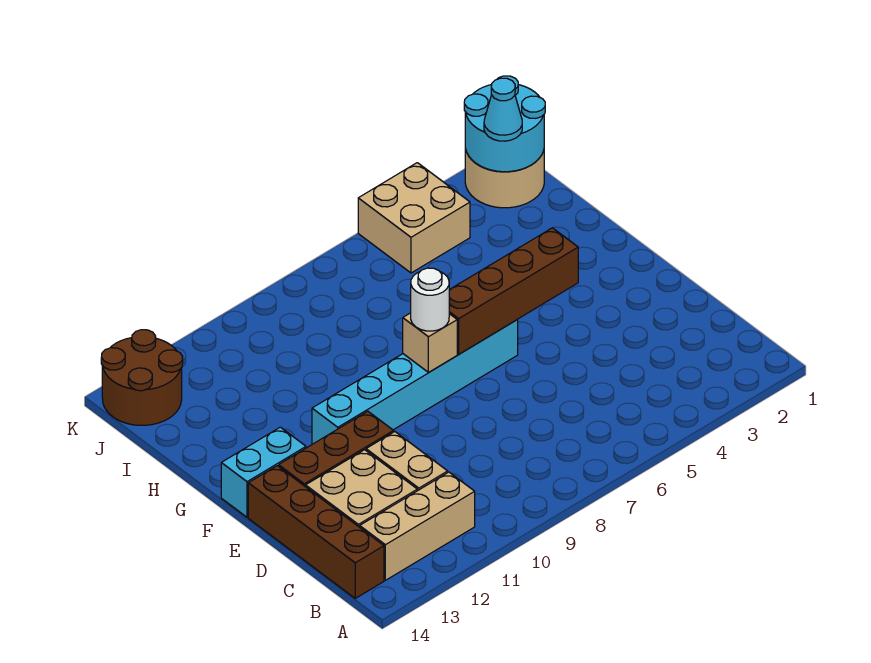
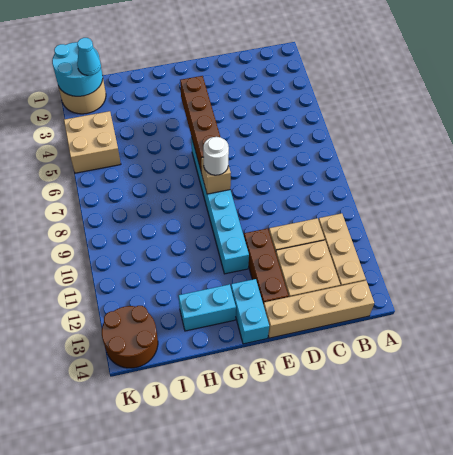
brown brick B14:E14 level 1 -> tan brick B14:E14 level 1
none -> cyan brick G13:H13 level 1

